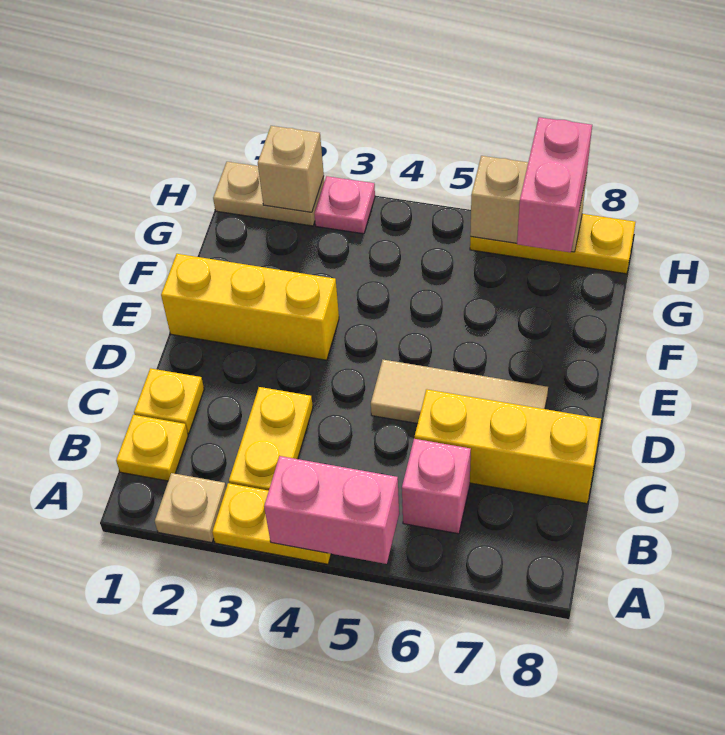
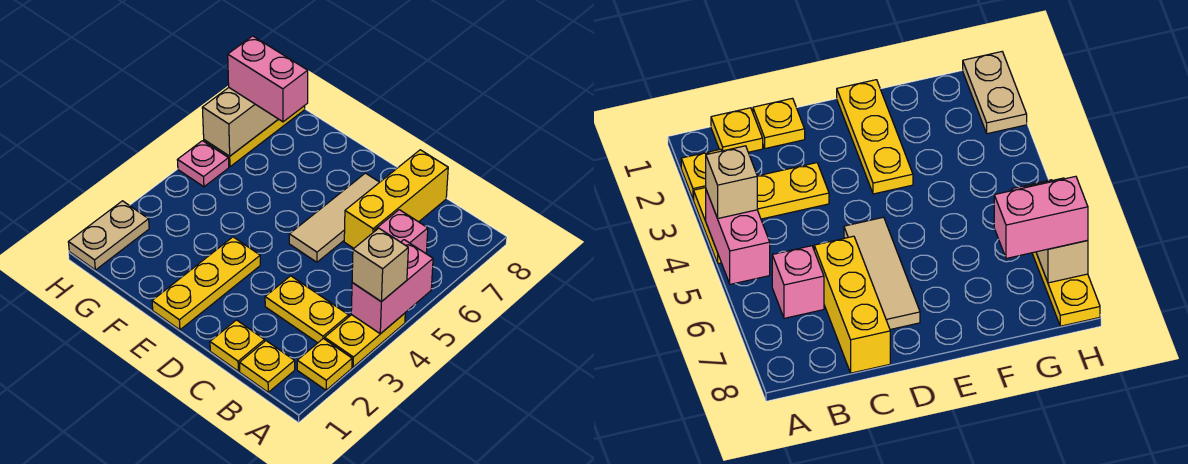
tan plate A2 level 1 -> yellow plate A2 level 1
yellow brick E1:E3 level 1 -> yellow plate E1:E3 level 1
tan brick H2 level 2 -> tan brick A4 level 3
pink plate H3 level 1 -> pink plate H5 level 1

